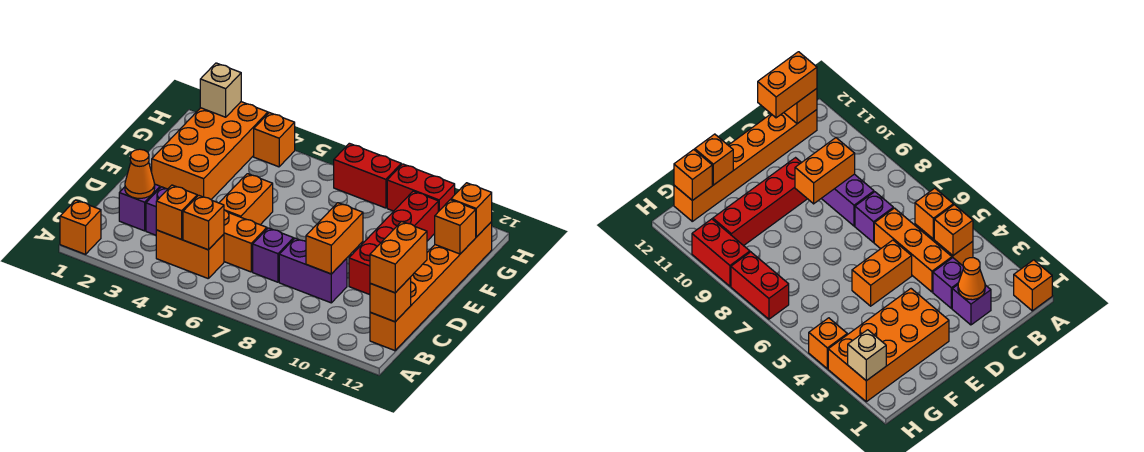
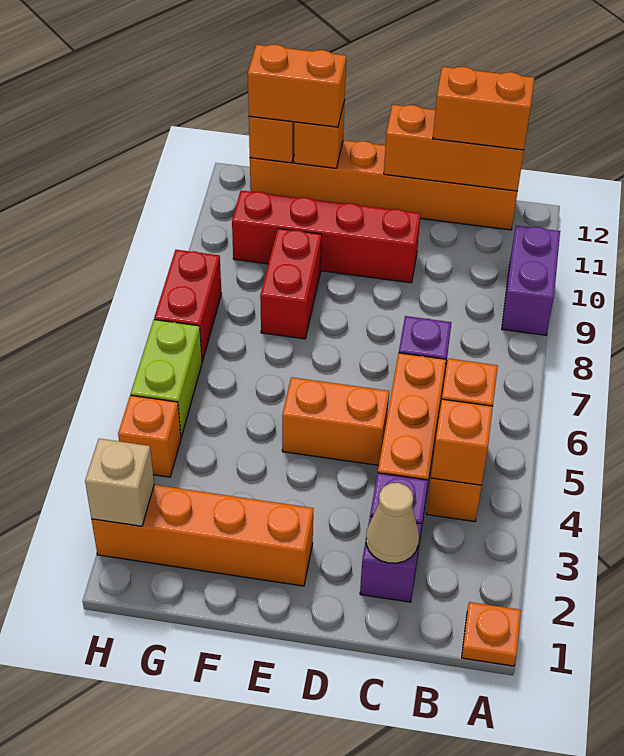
orange brick A1 level 1 -> orange plate A1 level 1
orange brick B12 level 2 -> orange brick B12:D12 level 2
orange cone C2 level 2 -> tan cone C2 level 2
purple brick C8:C9 level 1 -> purple brick A9:A10 level 1
orange brick C9:D9 level 2 -> orange brick F12:G12 level 3
orange brick E2:H3 level 1 -> orange brick E2:H2 level 1
none -> lime brick H5:H6 level 1
red brick H9:H10 level 1 -> red brick F8:F9 level 1

